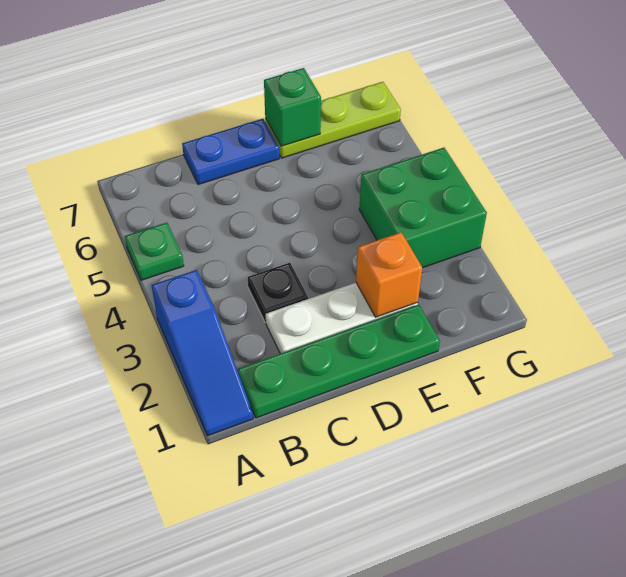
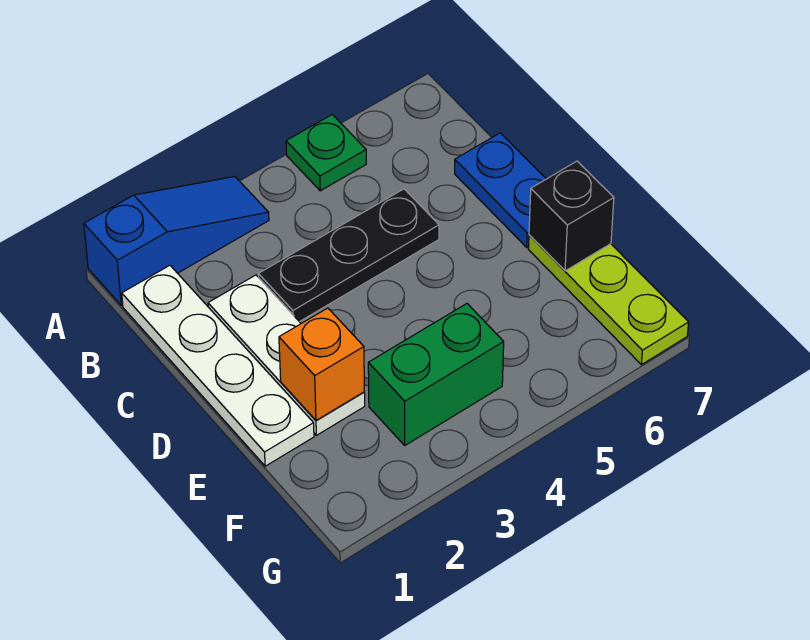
blue slope A1:A3 level 1 top 3 -> blue slope A1:A3 level 1 top 1
green plate B1:E1 level 1 -> white plate B1:E1 level 1
black plate C3 level 1 -> black plate C3:C5 level 1
green brick E7 level 2 -> black brick E7 level 2
green brick F3:G4 level 1 -> green brick F3:F4 level 1

